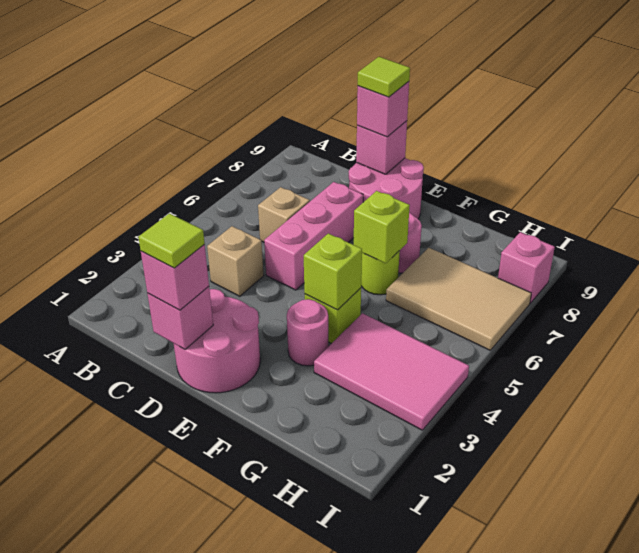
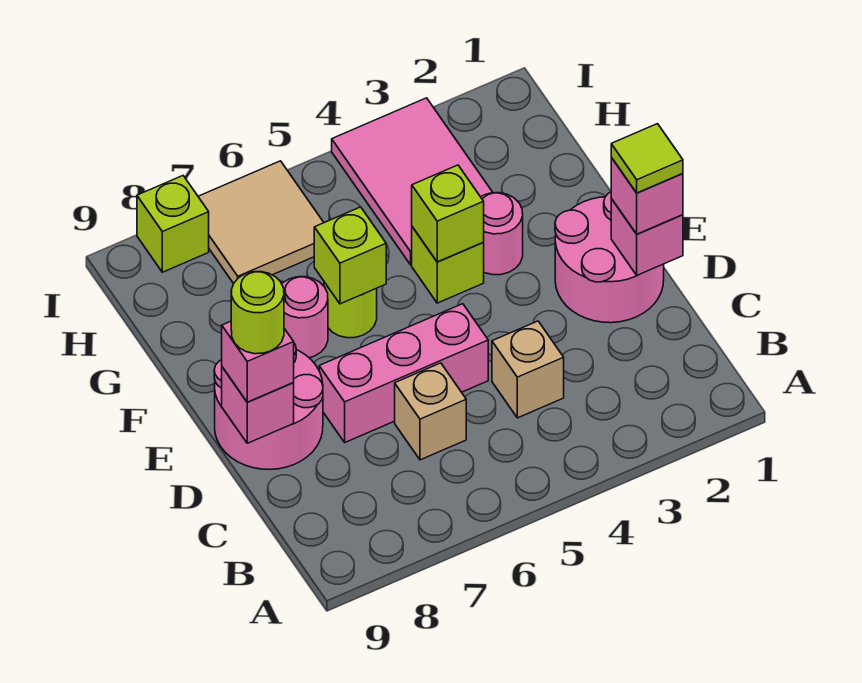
lime tile D9 level 4 -> lime round brick D9 level 4
tan tile G6:I7 level 1 -> tan tile H6:I7 level 1
pink brick I8 level 1 -> lime brick I8 level 1

